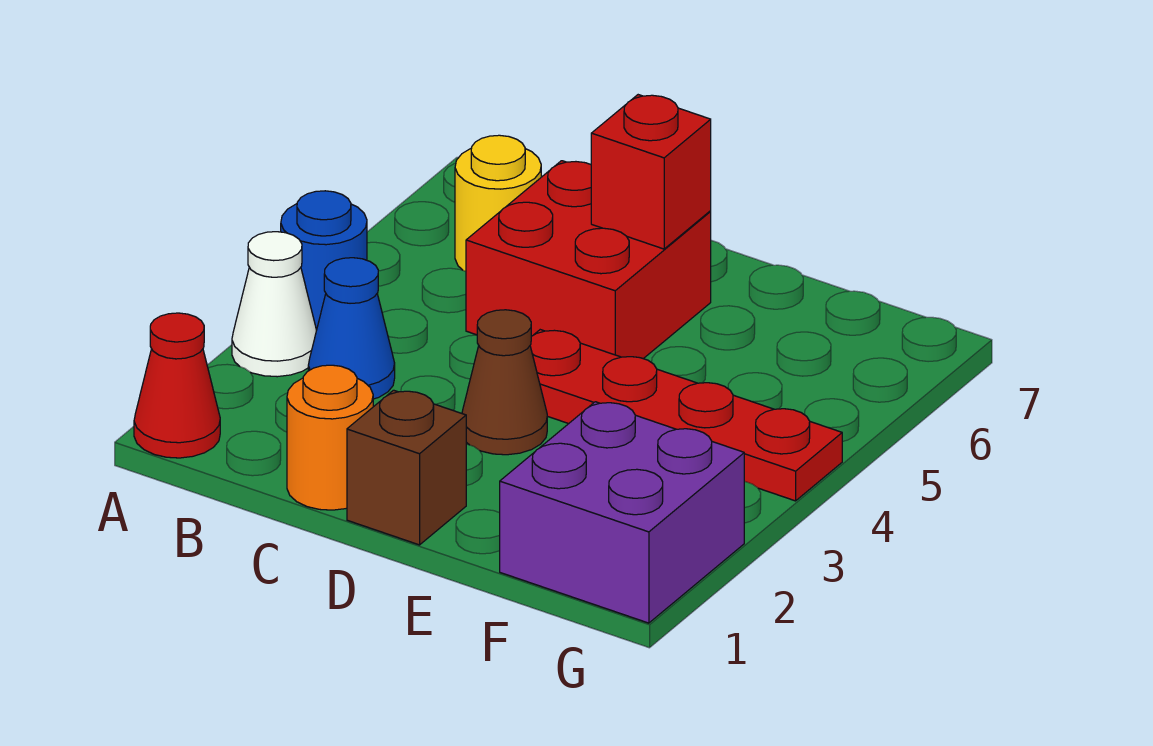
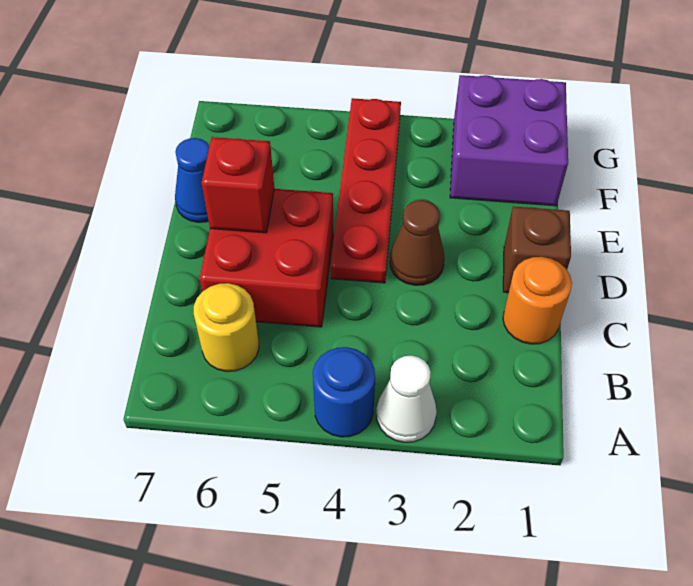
red cone A1 level 1 -> none
blue cone B3 level 1 -> blue cone E7 level 1

